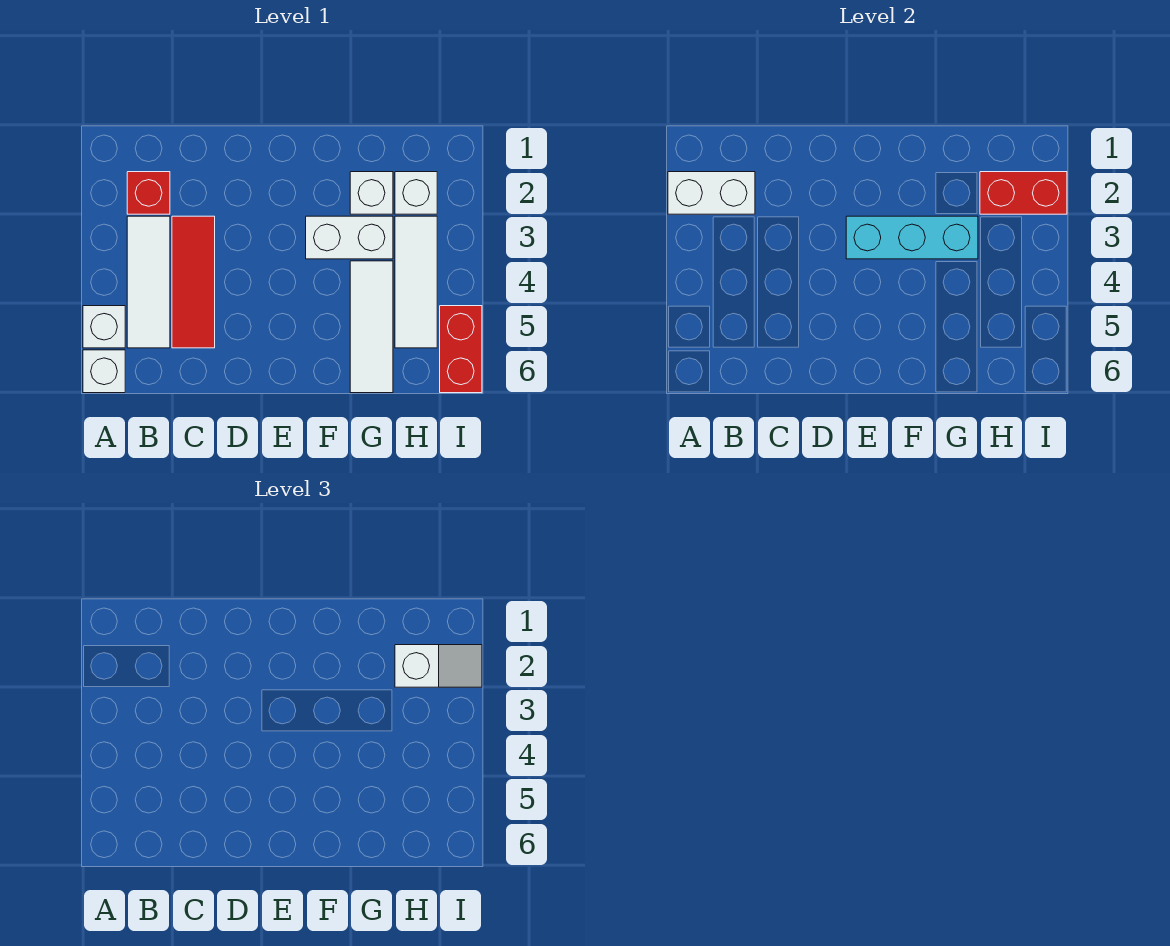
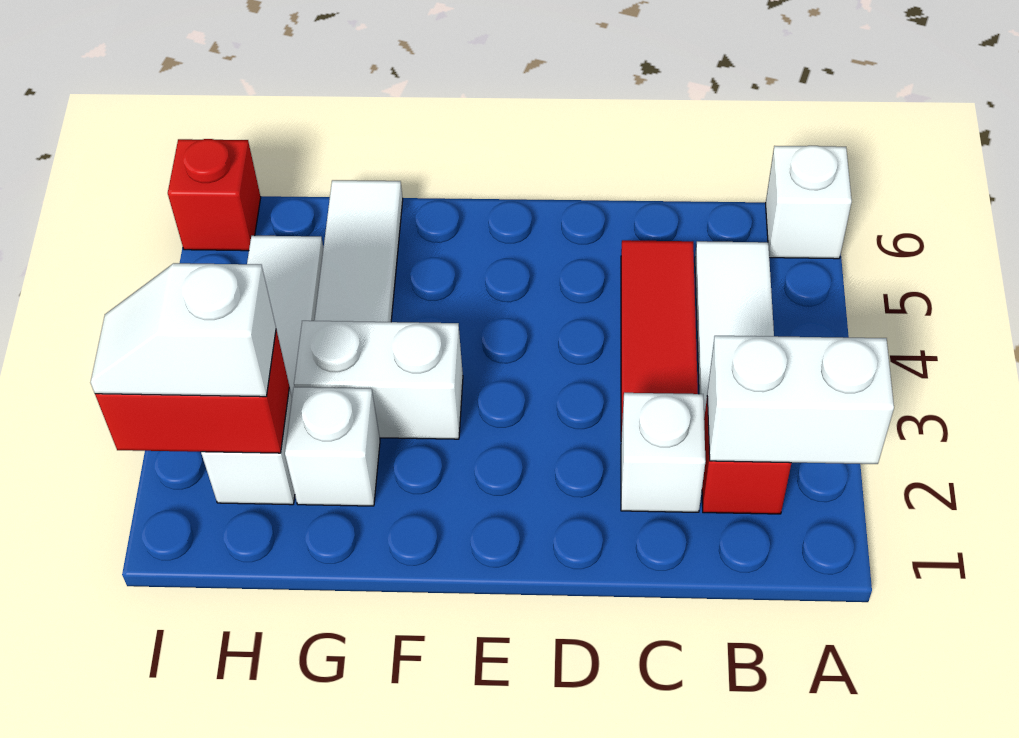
white brick A5 level 1 -> white brick C2 level 1
cyan brick E3:G3 level 2 -> none
red brick I5:I6 level 1 -> red brick I6 level 1

